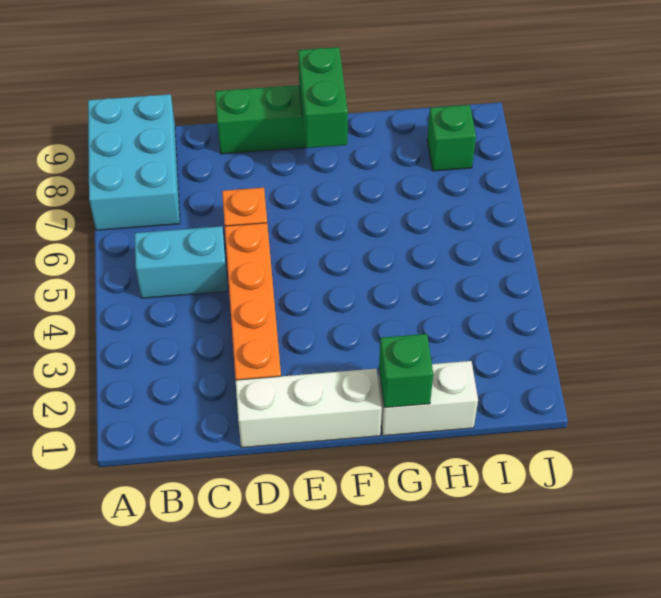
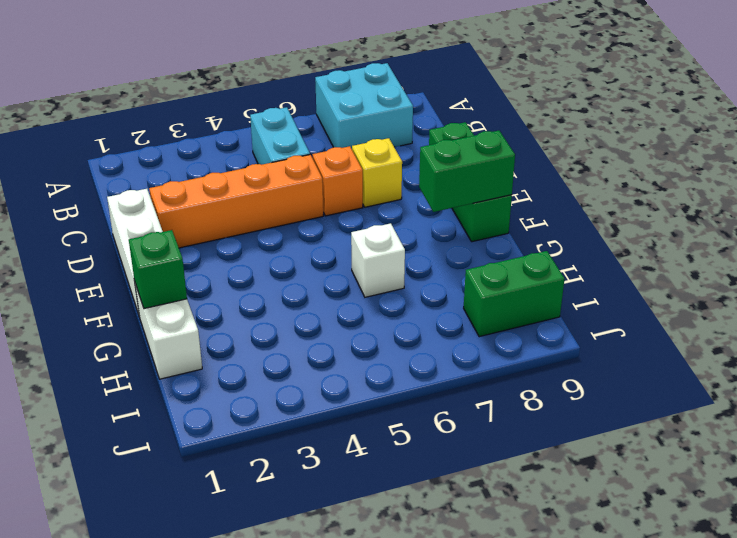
cyan brick A7:B9 level 1 -> cyan brick A7:B8 level 1
none -> yellow brick D7 level 1
none -> white brick G6 level 1
green brick I8 level 1 -> green brick I8:I9 level 1

